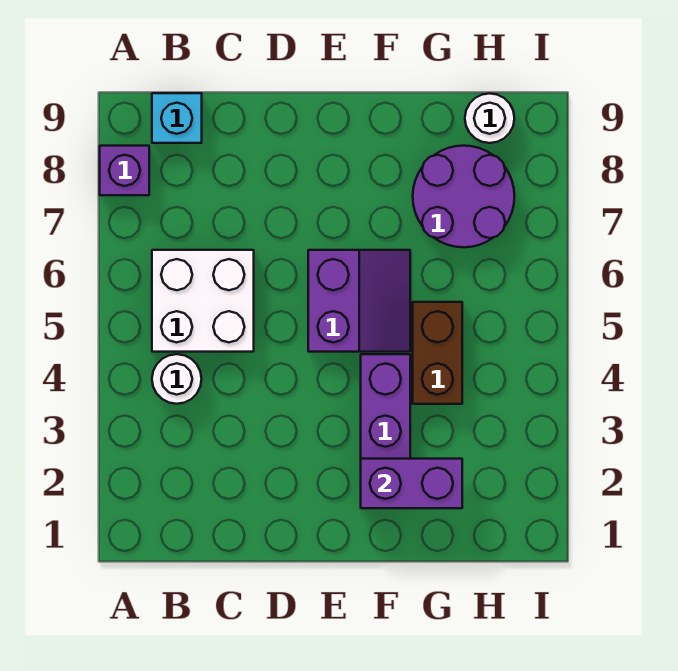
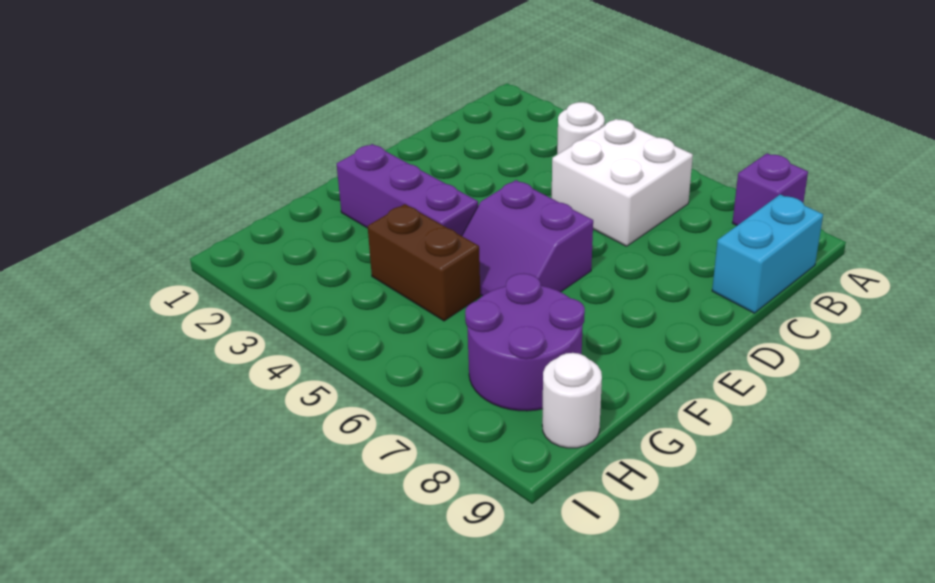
cyan brick B9 level 1 -> cyan brick B9:C9 level 1
purple brick F2:G2 level 2 -> none

